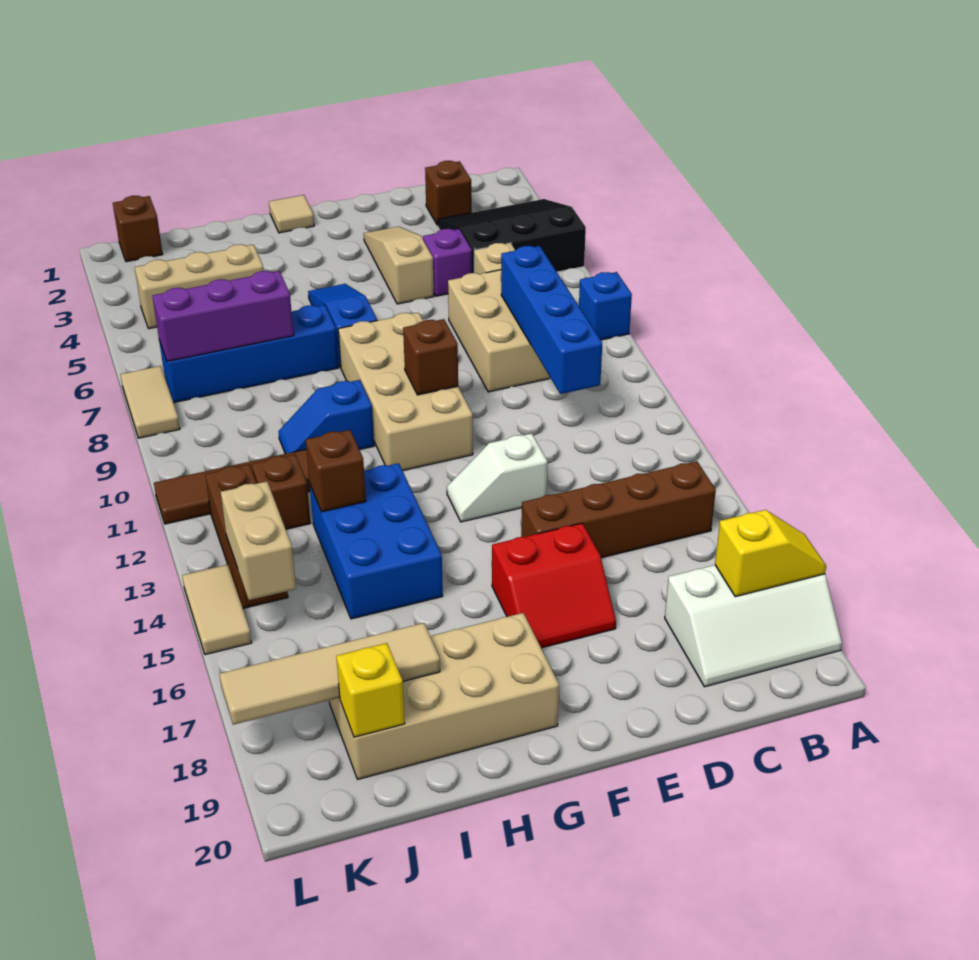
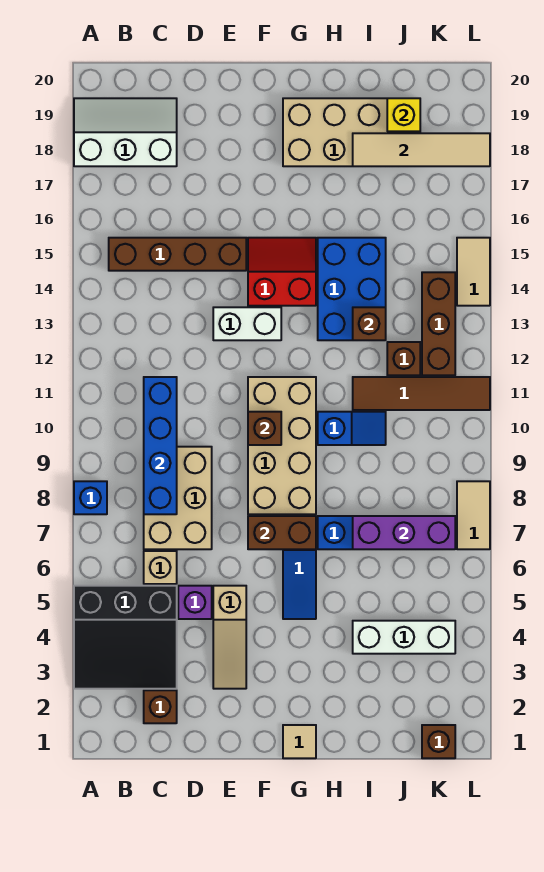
yellow slope A18:B18 level 2 top B -> none
white slope E13:F13 level 1 top E -> white brick E13:F13 level 1
red slope E16:F17 level 1 top 16 -> red slope F14:G15 level 1 top 14
none -> brown brick F7:G7 level 2
tan brick I4:K4 level 1 -> white brick I4:K4 level 1
tan brick K14:K15 level 2 -> none

